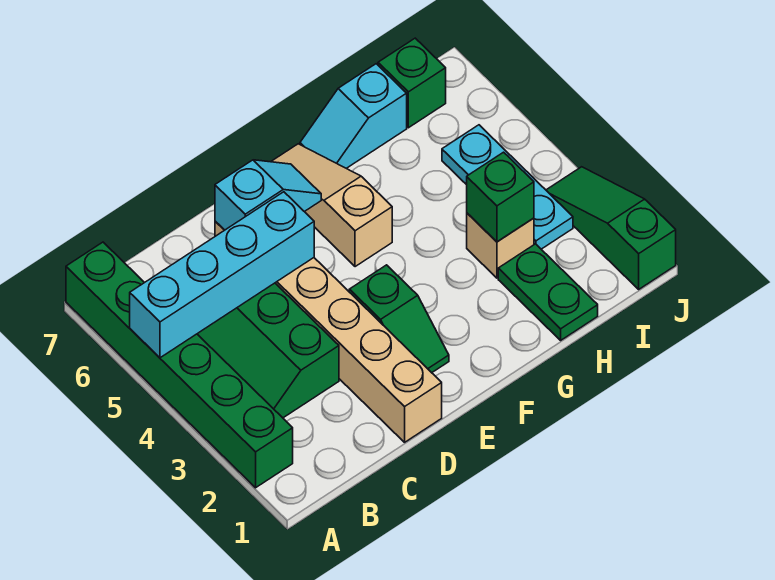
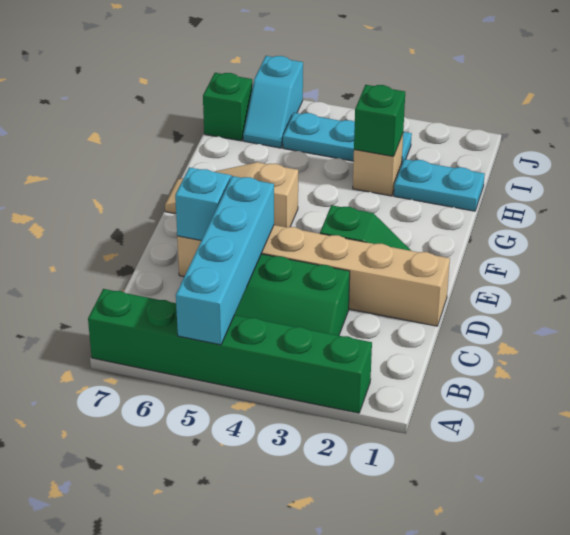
cyan slope G7:H7 level 1 top H -> cyan slope I6:J6 level 1 top J
green plate H1:H2 level 1 -> cyan plate H1:H2 level 1
green slope J1:J3 level 1 top 1 -> none

